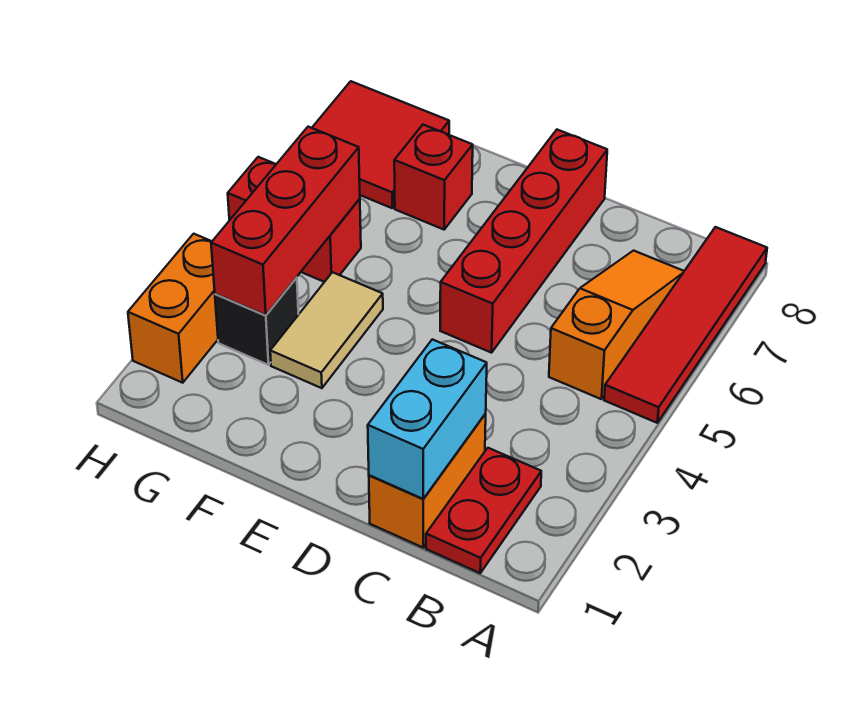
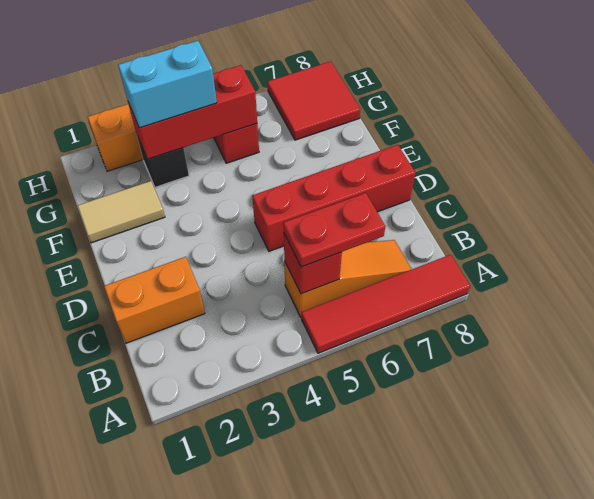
red plate B1:B2 level 1 -> red plate B5:B6 level 3
cyan brick C1:C2 level 2 -> cyan brick G3:G4 level 3
tan tile F3:F4 level 1 -> tan tile F1:F2 level 1
red brick F7 level 1 -> red brick B5 level 2

